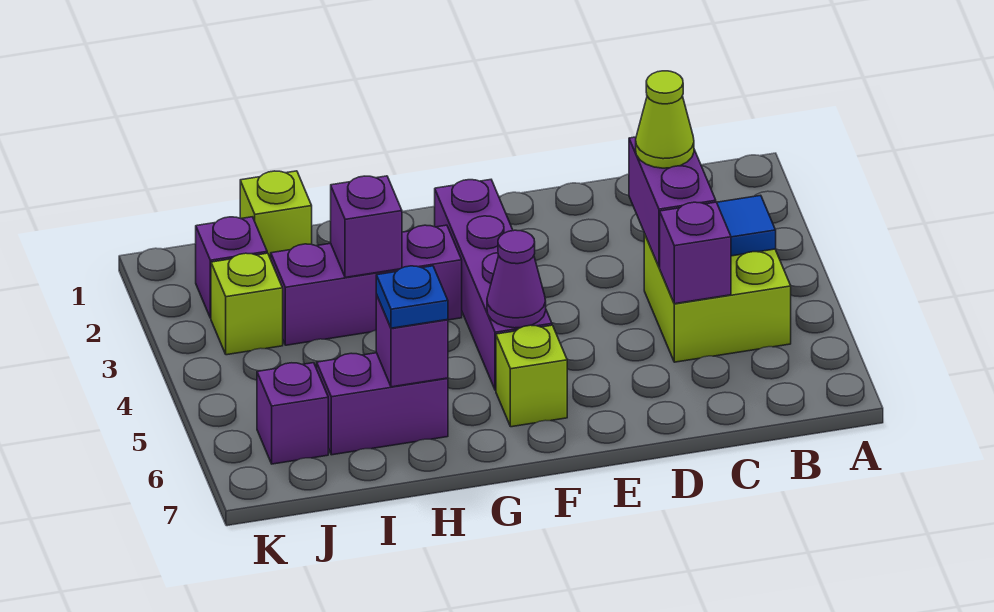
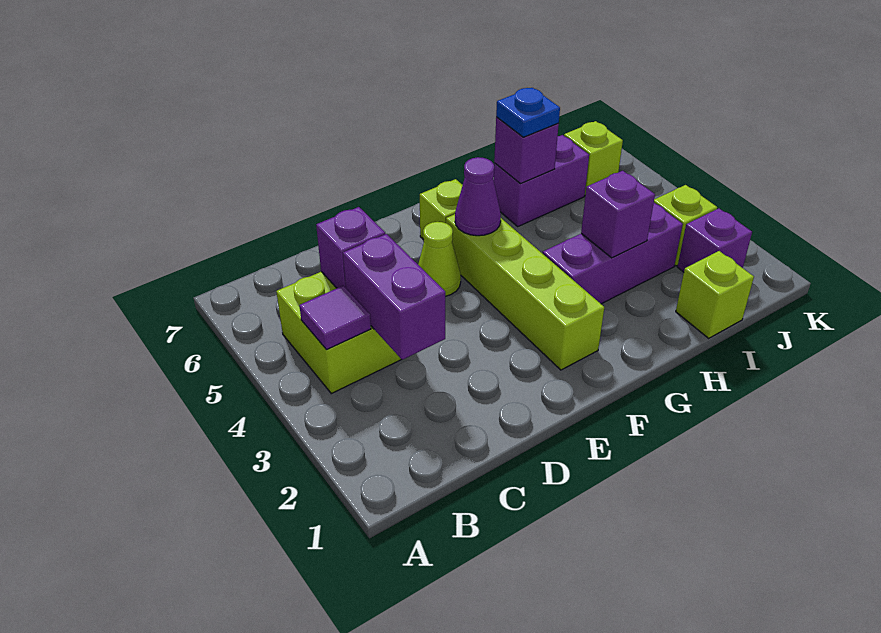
blue tile B4 level 2 -> purple tile B4 level 2
lime cone C3 level 3 -> lime cone E5 level 1
purple brick F2:F5 level 1 -> lime brick F2:F5 level 1
purple brick J6 level 1 -> lime brick J6 level 1

